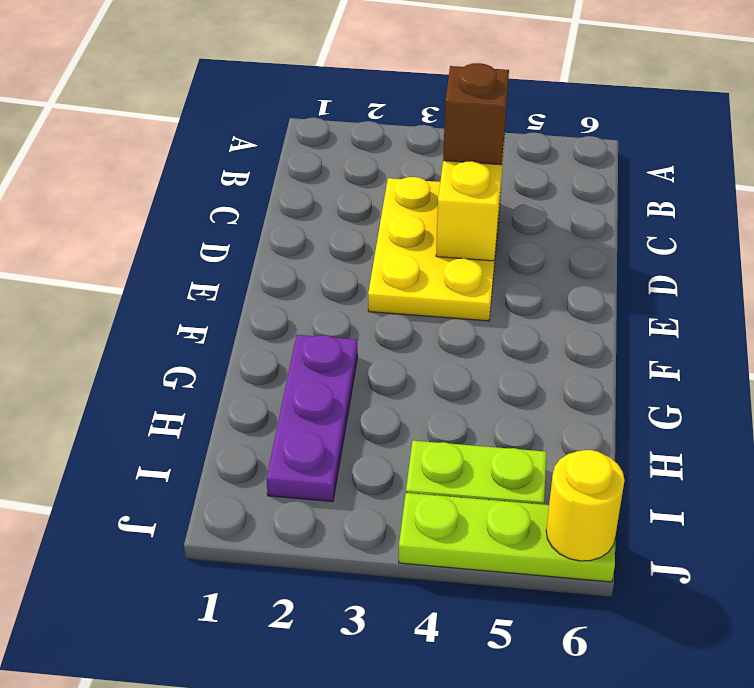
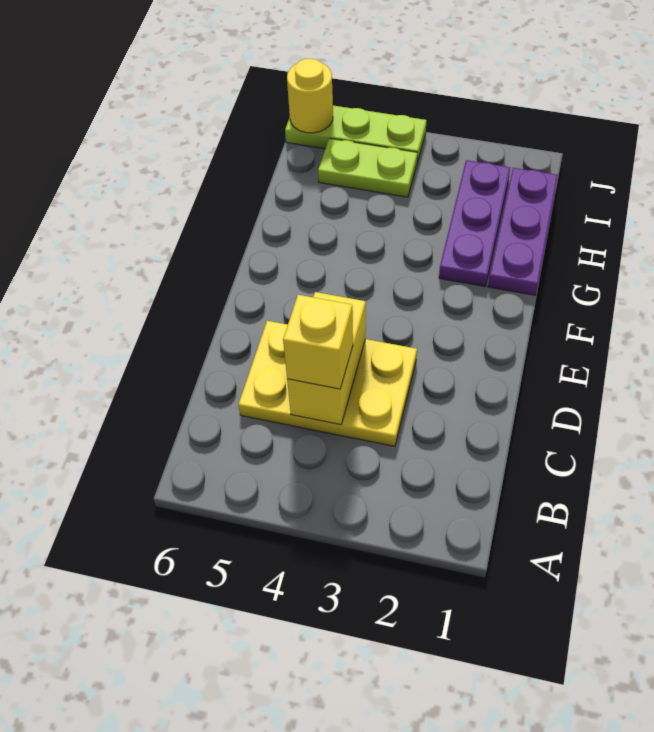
yellow plate C3:E4 level 1 -> yellow plate C3:D5 level 1
brown brick C4 level 3 -> yellow brick C4 level 3
none -> purple plate G1:I1 level 1

